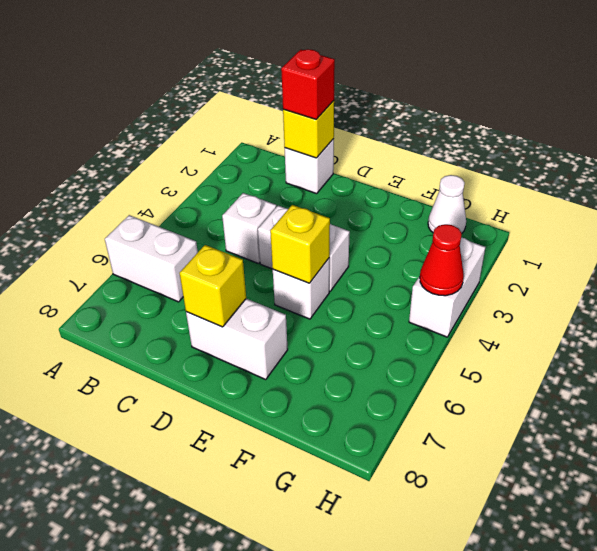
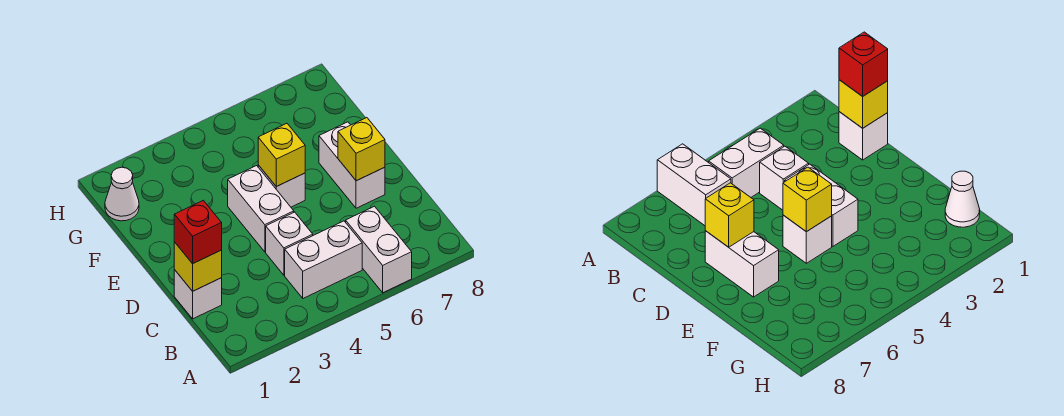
white brick H3:H4 level 1 -> white brick B4:B5 level 1
red cone H4 level 2 -> none

